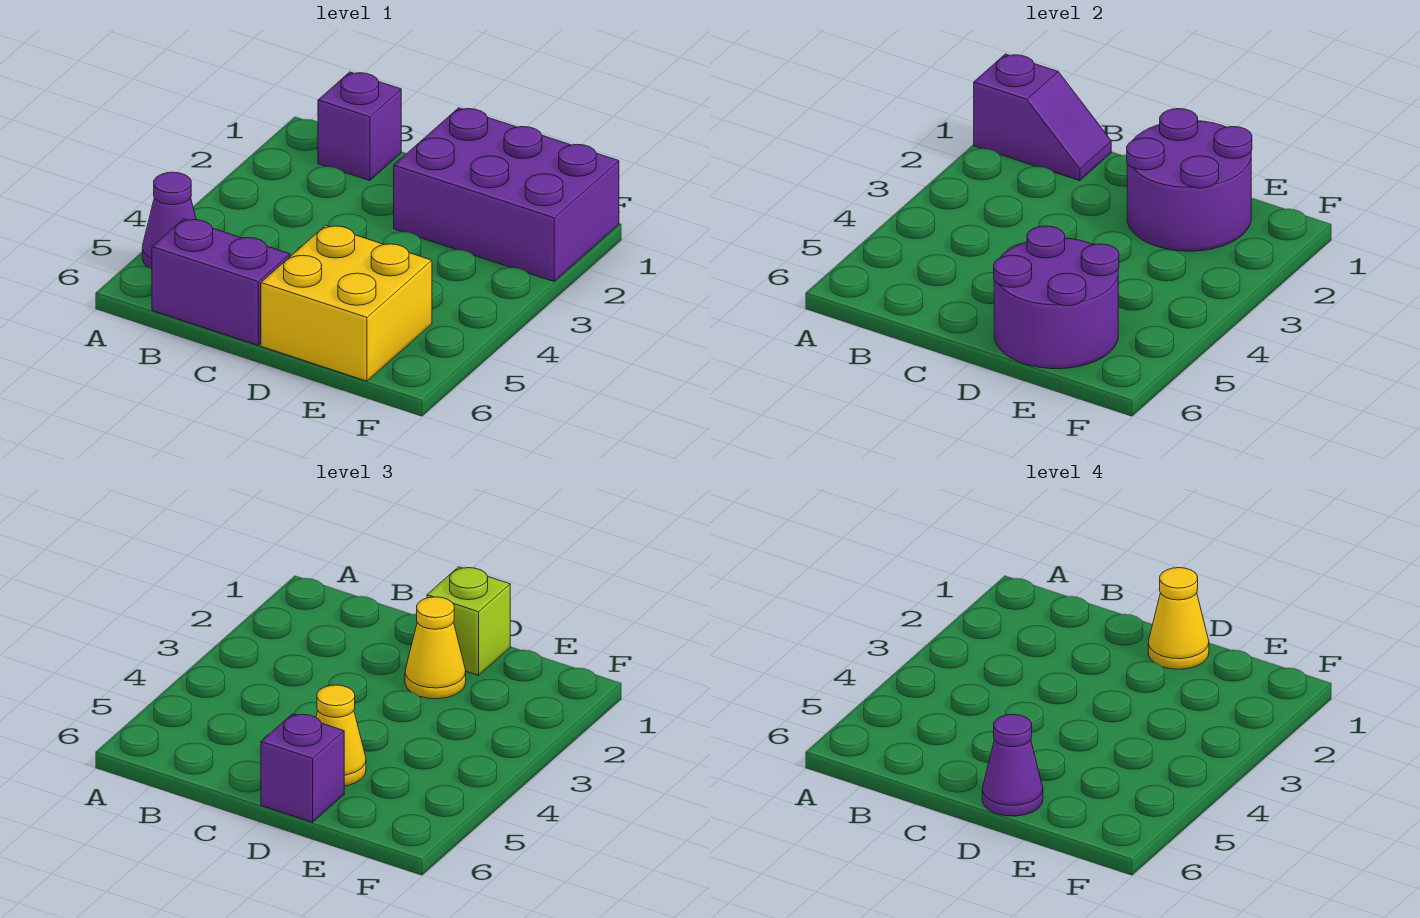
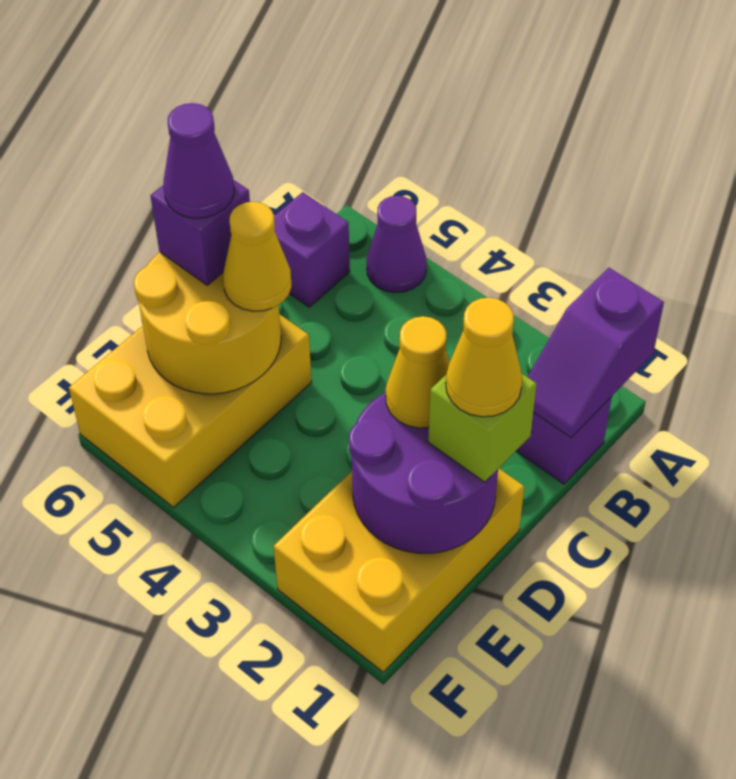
purple brick B6:C6 level 1 -> purple brick B6 level 1
purple brick D1:F2 level 1 -> yellow brick D1:F2 level 1
yellow brick D5:E6 level 1 -> yellow brick D5:F6 level 1
purple round brick D5:E6 level 2 -> yellow round brick D5:E6 level 2

